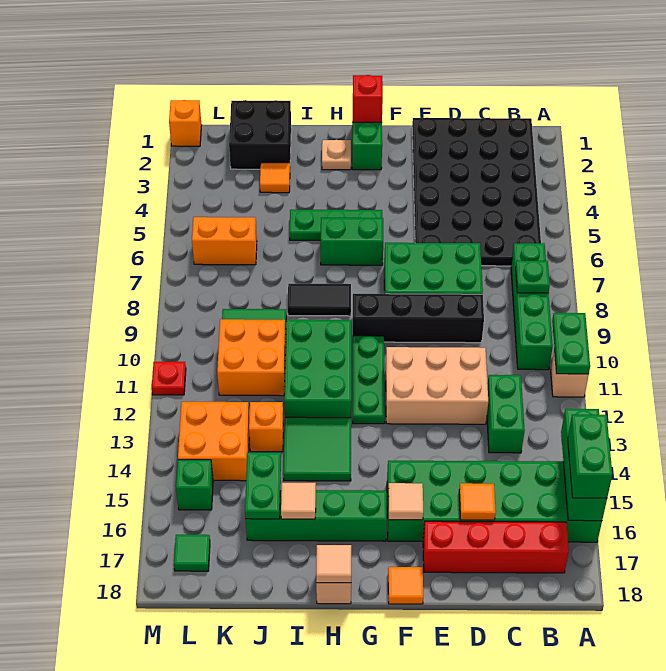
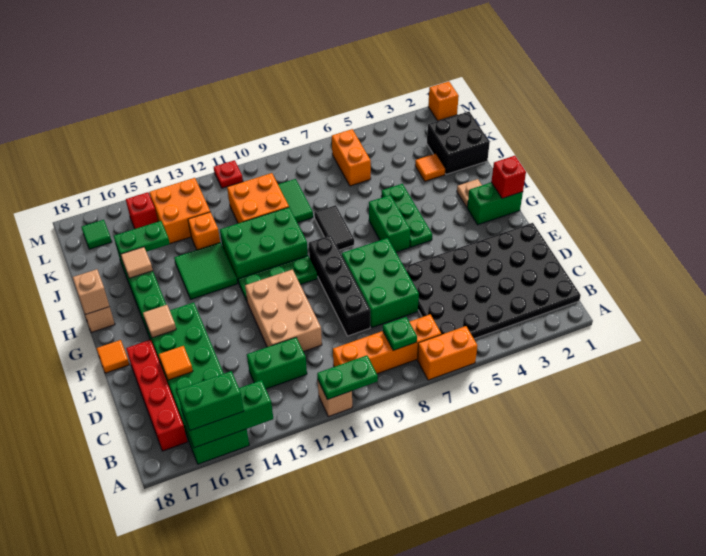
none -> orange brick A6:A7 level 1
green brick B7:B10 level 1 -> orange brick B7:B10 level 1
tan tile H18 level 2 -> tan brick H18 level 2
green brick L15 level 1 -> red brick L15 level 1

